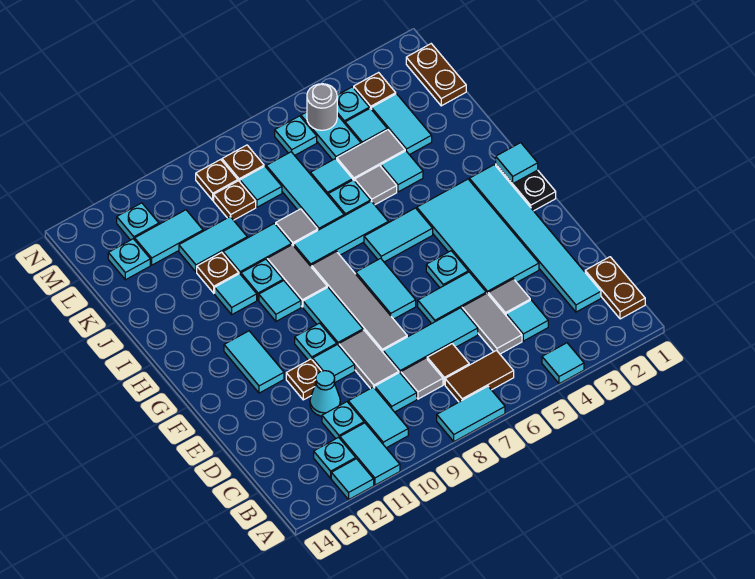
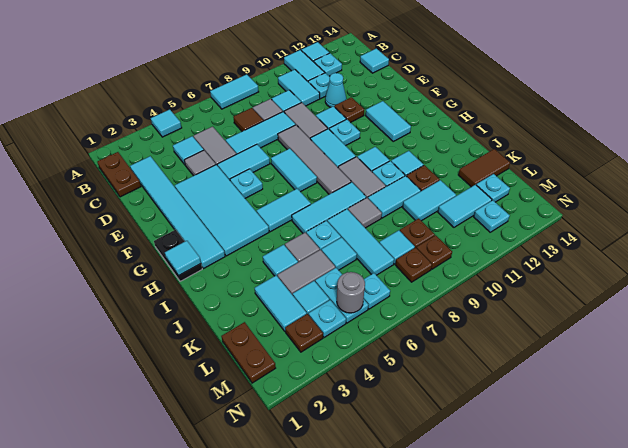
brown tile B6:B7 level 1 -> brown tile K13:K14 level 1
none -> cyan tile C14 level 1

